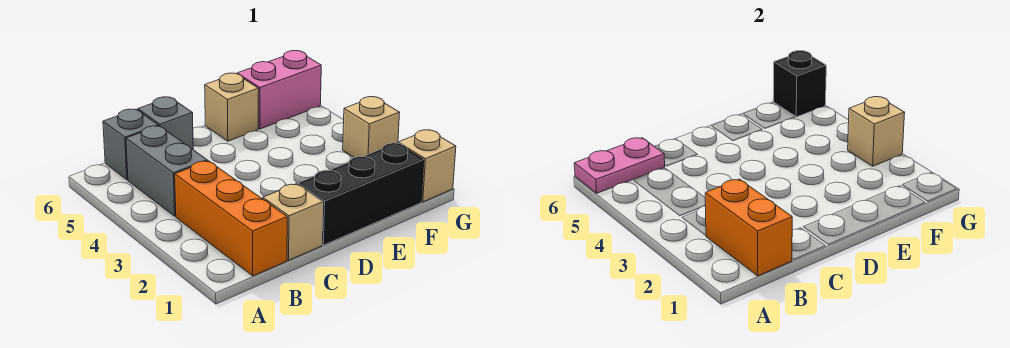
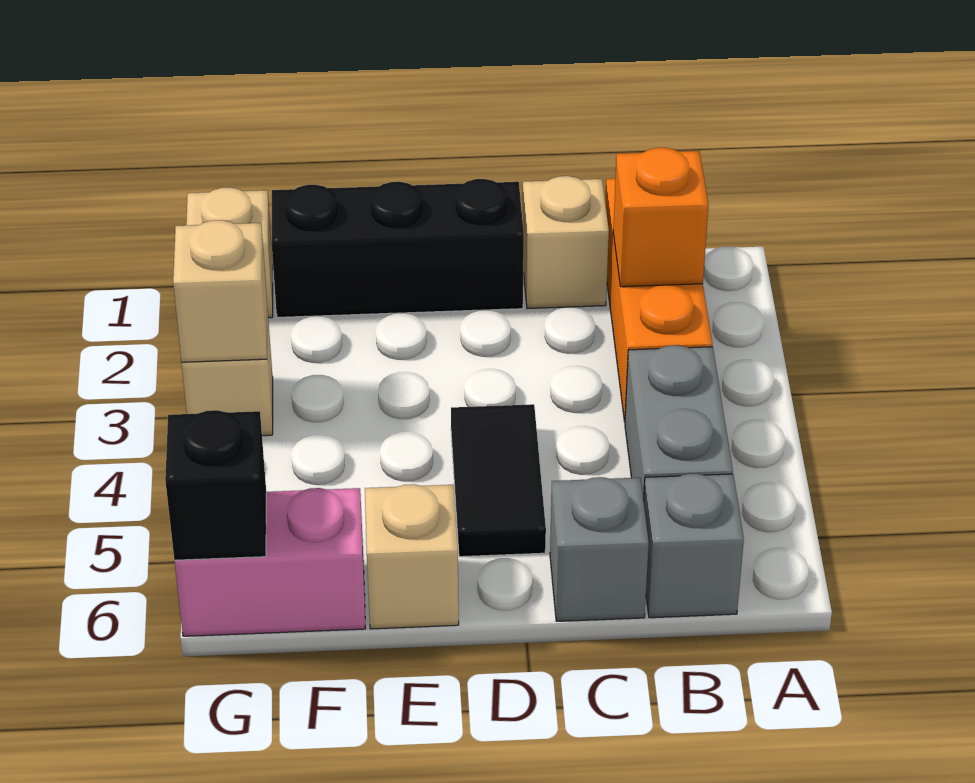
pink plate A6:B6 level 2 -> none
orange brick B1:B2 level 2 -> orange brick B2 level 2
none -> black tile D4:D5 level 1

